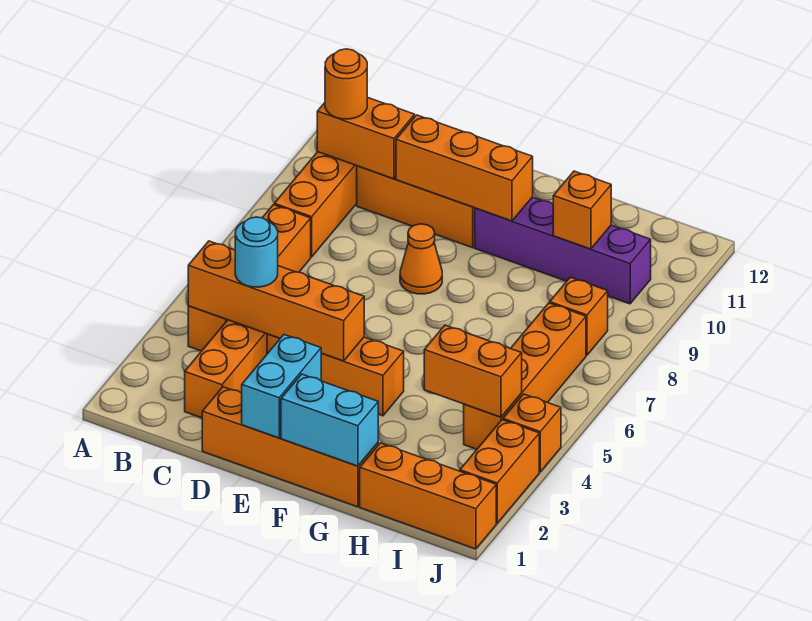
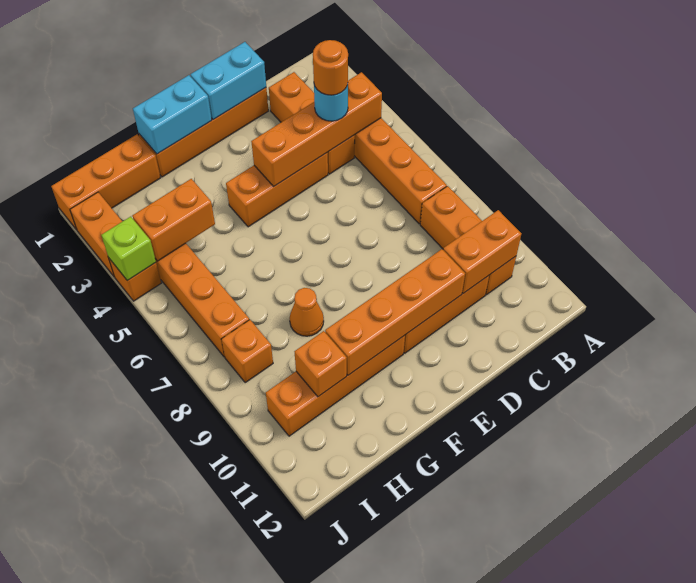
orange round brick B10 level 3 -> orange round brick C4 level 4
orange brick D10:F10 level 2 -> orange brick D10:G10 level 2
cyan brick E1:E2 level 2 -> cyan brick D1:E1 level 2
orange cone E8 level 1 -> orange cone G8 level 1
purple brick F10:I10 level 1 -> orange brick F10:I10 level 1
none -> lime brick J4 level 2

